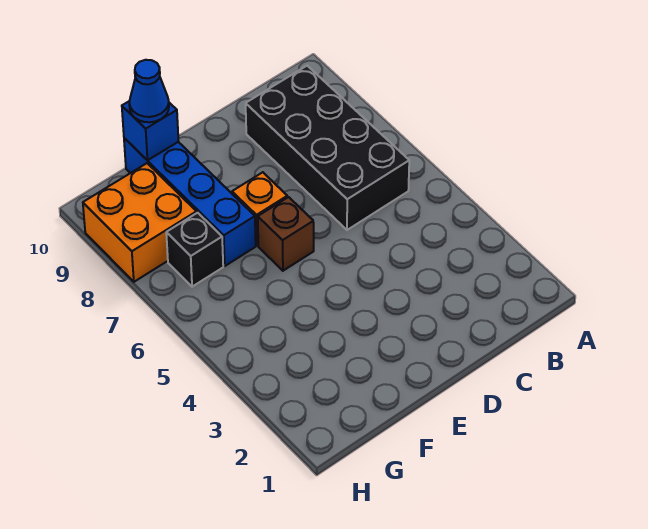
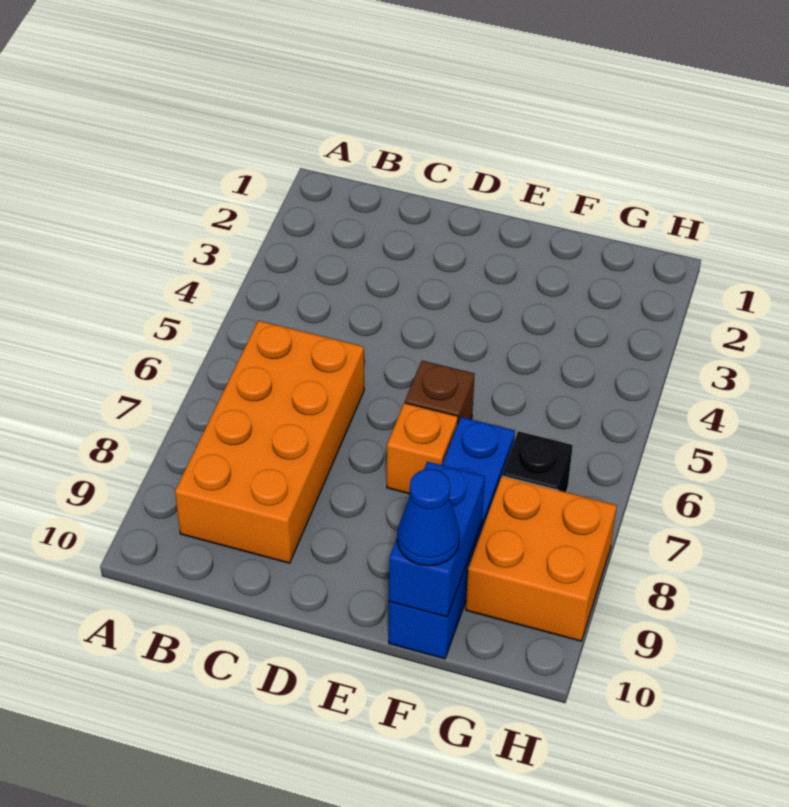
black brick B6:C9 level 1 -> orange brick B6:C9 level 1
blue brick F10 level 2 -> blue brick F9:F10 level 2

